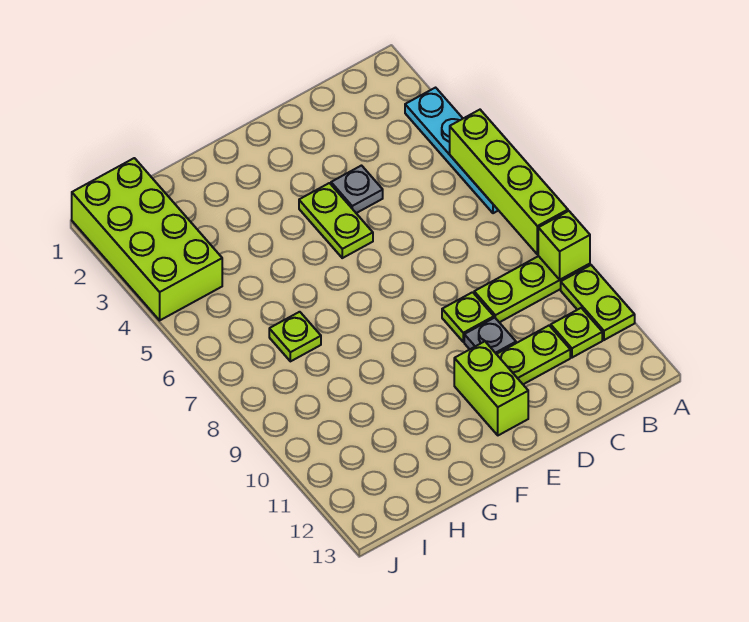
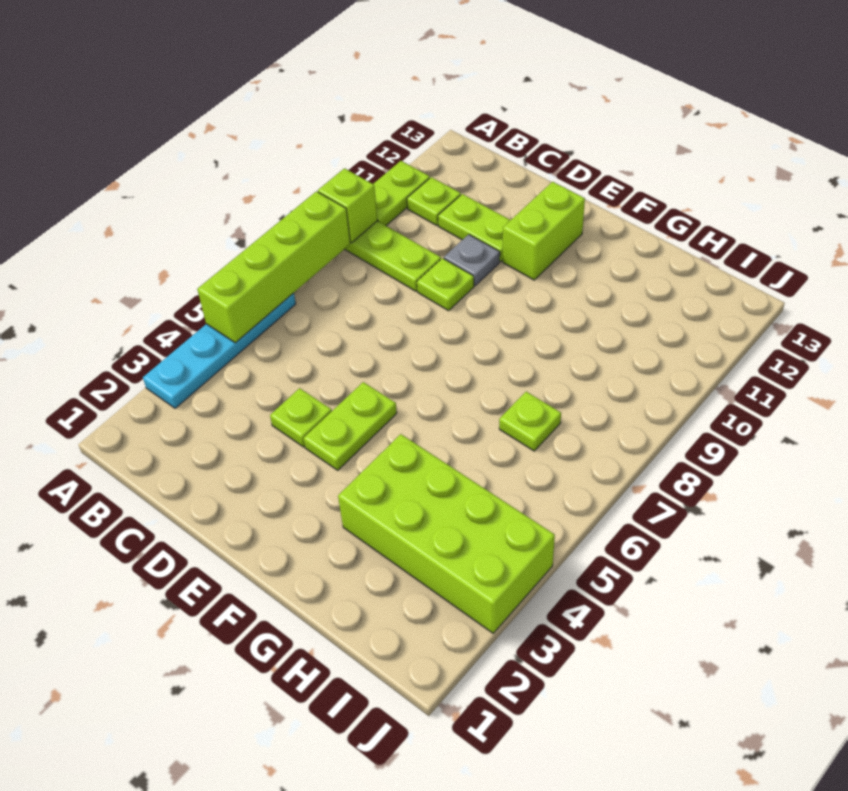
grey plate D4 level 1 -> lime plate D4 level 1
lime brick I1:J4 level 1 -> lime brick G3:J4 level 1

